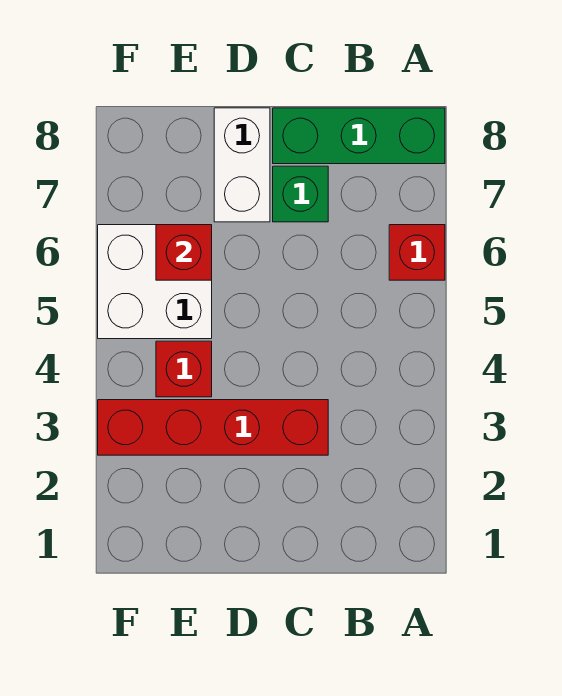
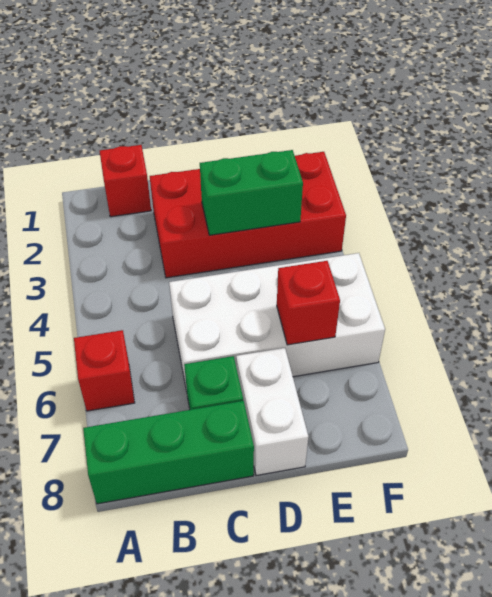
red brick C3:F3 level 1 -> red brick C2:F3 level 1
none -> green brick D3:E3 level 2
red brick E4 level 1 -> red brick B1 level 1
white brick E5:F6 level 1 -> white brick C5:F6 level 1

